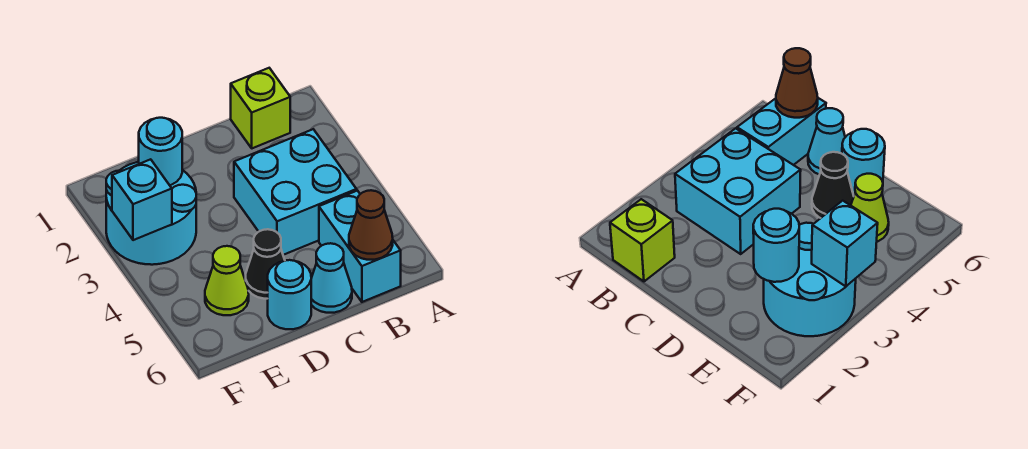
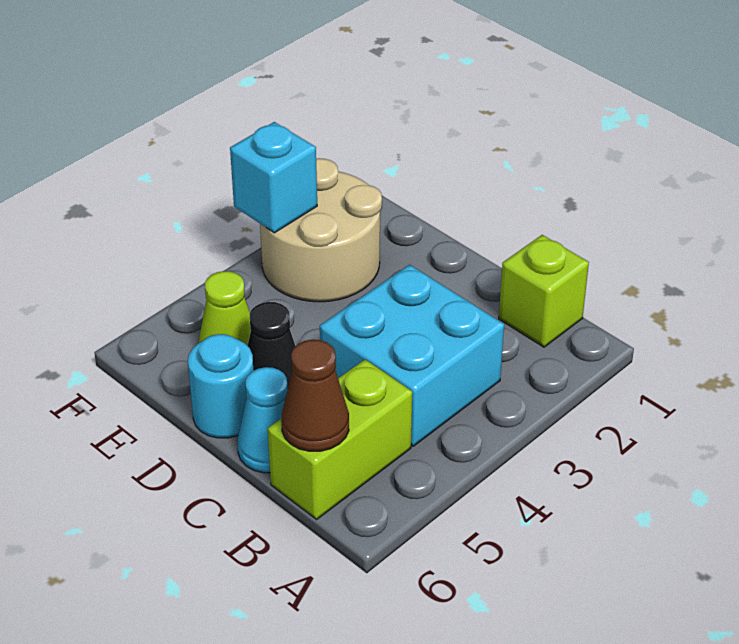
cyan brick B5:B6 level 1 -> lime brick B5:B6 level 1
cyan round brick E2:F3 level 1 -> tan round brick E2:F3 level 1
cyan round brick E2 level 2 -> none

